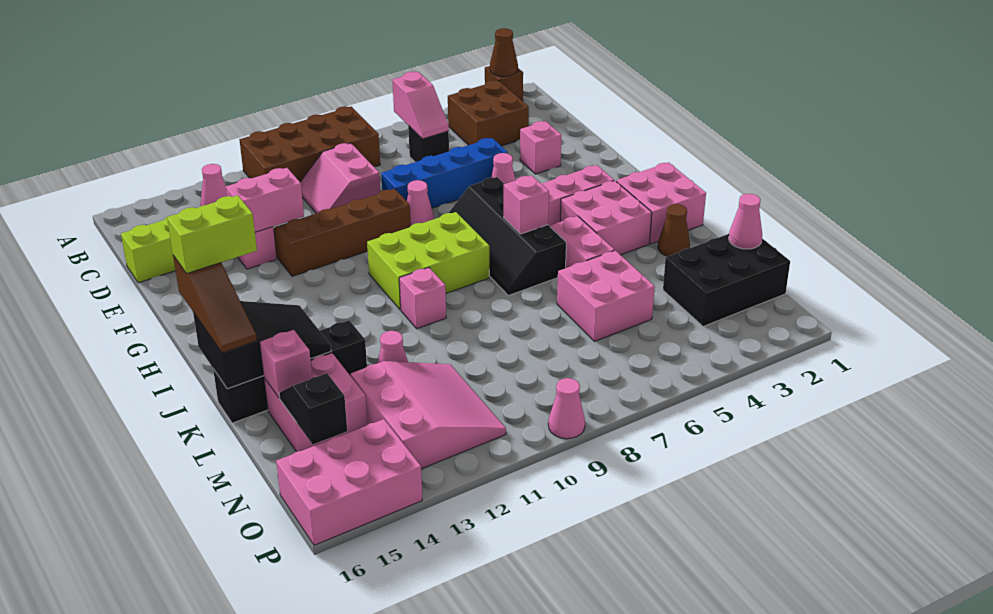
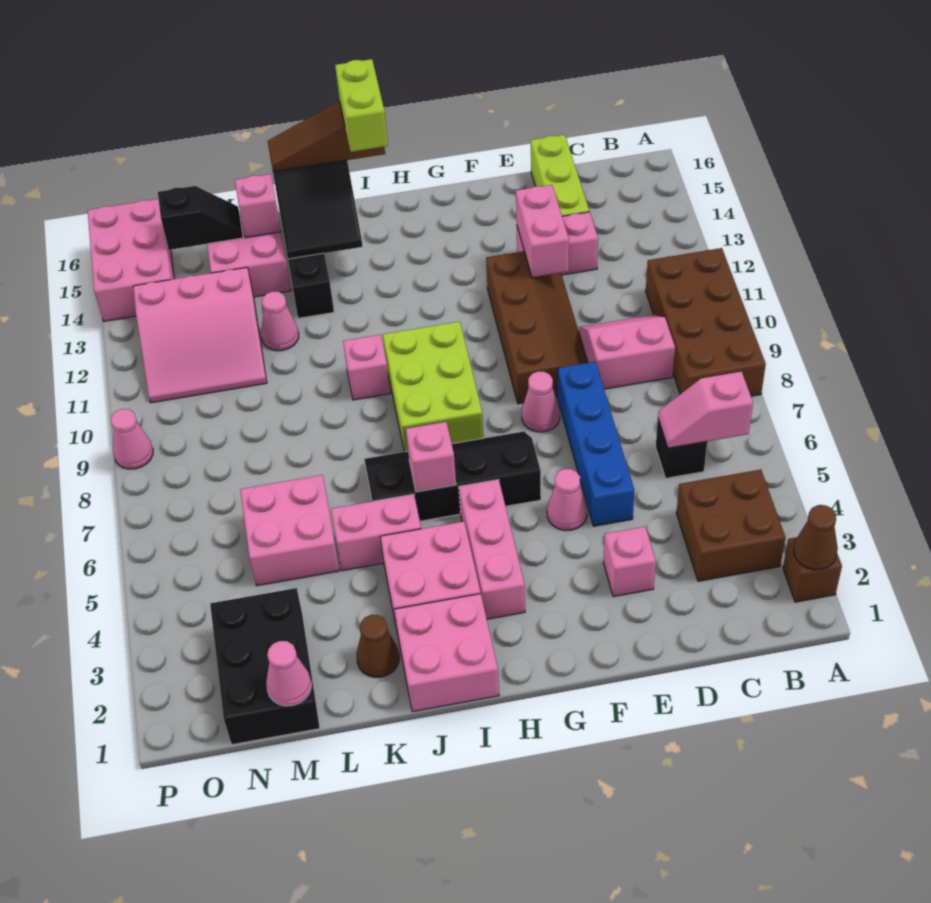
pink cone B13 level 1 -> none

